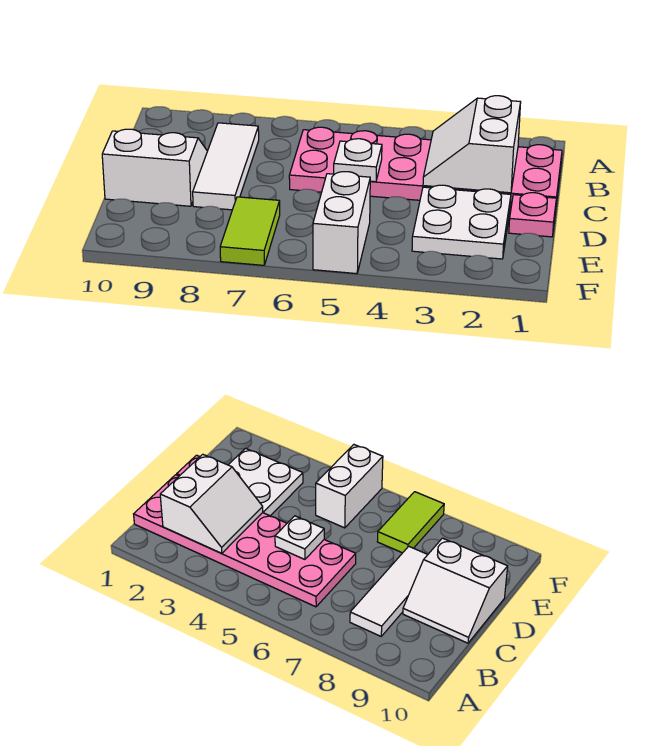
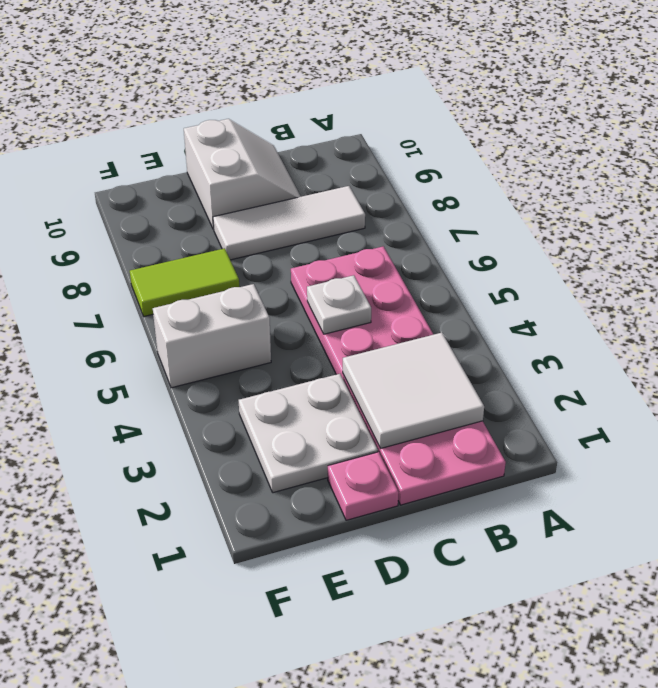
white slope B2:C3 level 2 top 2 -> white tile B2:C3 level 2

